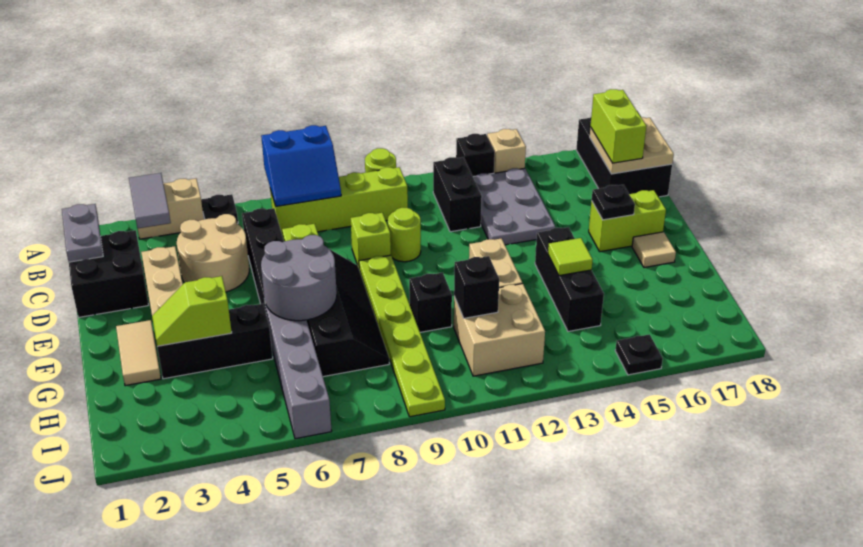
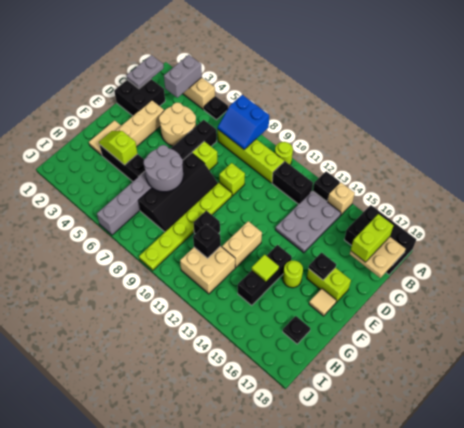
grey tile A3:B3 level 2 -> grey brick A3:B3 level 2
black brick A17:C18 level 1 -> black brick A16:B18 level 1
black brick B12:C12 level 1 -> black brick B11:B12 level 1
lime round brick D10 level 1 -> lime round brick F15 level 1
black plate J15 level 1 -> black plate H17 level 1

